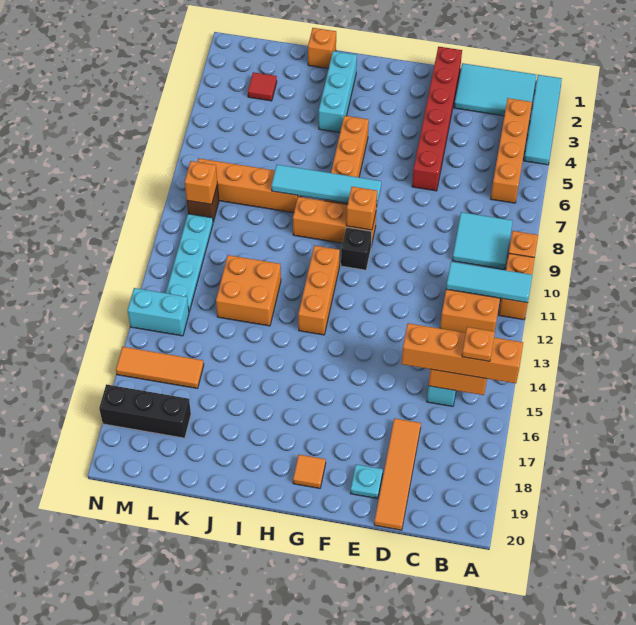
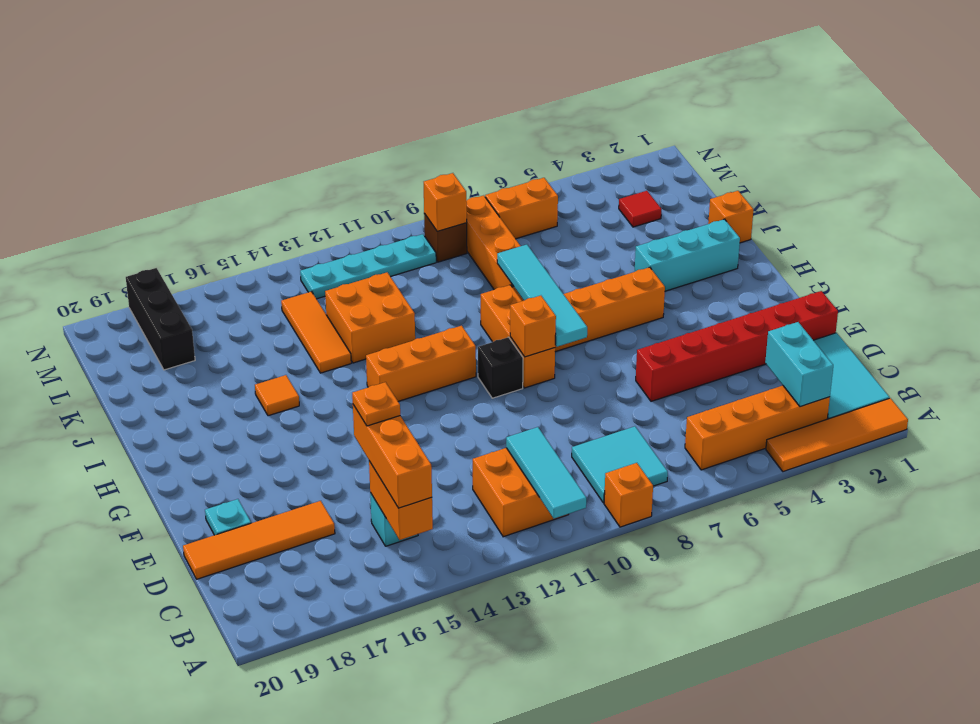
cyan tile A1:A4 level 1 -> orange tile A1:A4 level 1
orange brick A10:A11 level 1 -> orange brick M6:M7 level 1
orange brick A15:D15 level 3 -> orange brick B15:D15 level 3
orange plate B15 level 4 -> orange plate D15 level 4
orange tile G19 level 1 -> orange tile I16 level 1
orange tile L16:N16 level 1 -> orange tile J14:L14 level 1
cyan brick M14:N14 level 1 -> cyan brick B3:C3 level 2

